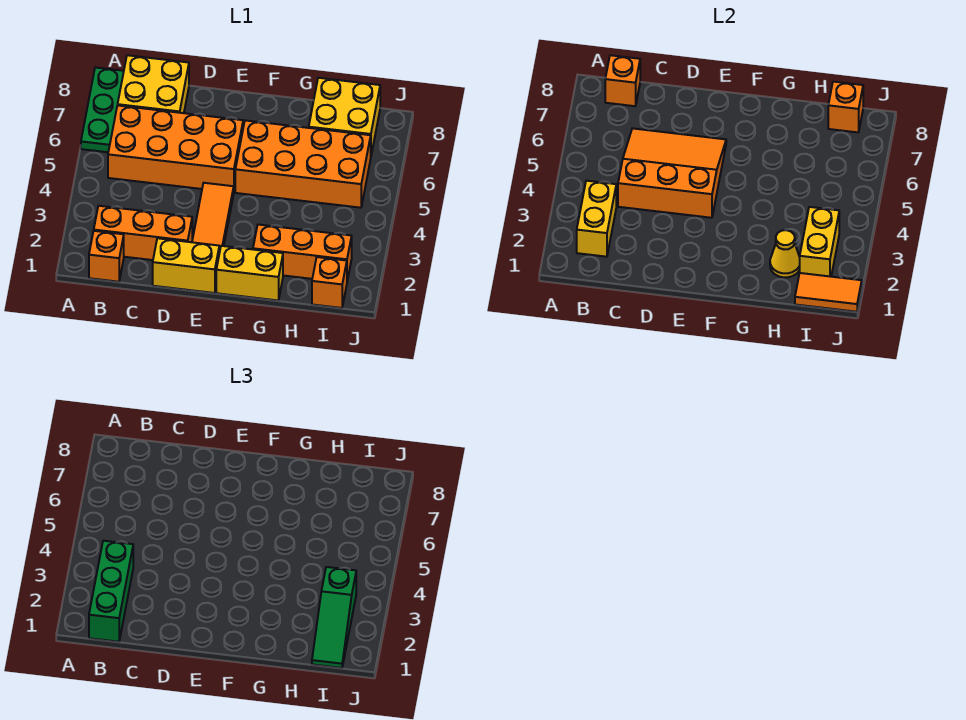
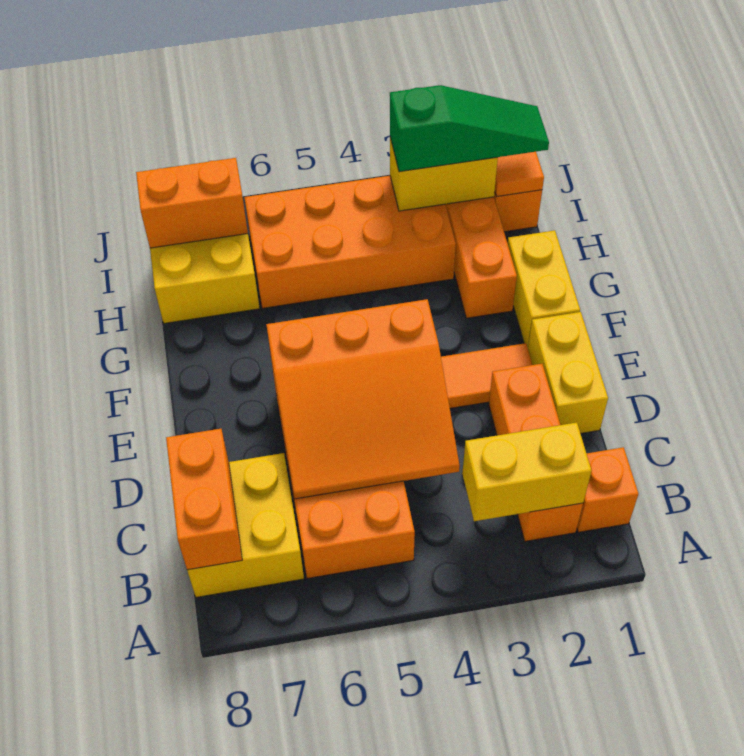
green plate A6:A8 level 1 -> none
green brick B1:B3 level 3 -> none
orange brick B8 level 2 -> orange brick B8:C8 level 2
orange slope C4:E6 level 2 top 4 -> orange slope C4:E6 level 2 top E
orange brick F5:I6 level 1 -> orange brick H3:I6 level 1
yellow cone H2 level 2 -> none
orange brick I8 level 2 -> orange brick I7:I8 level 2

